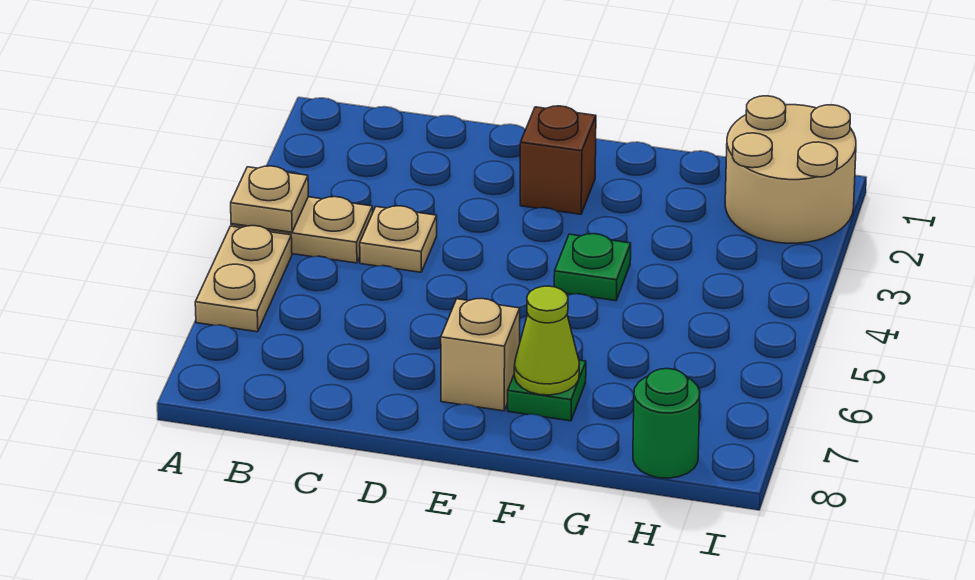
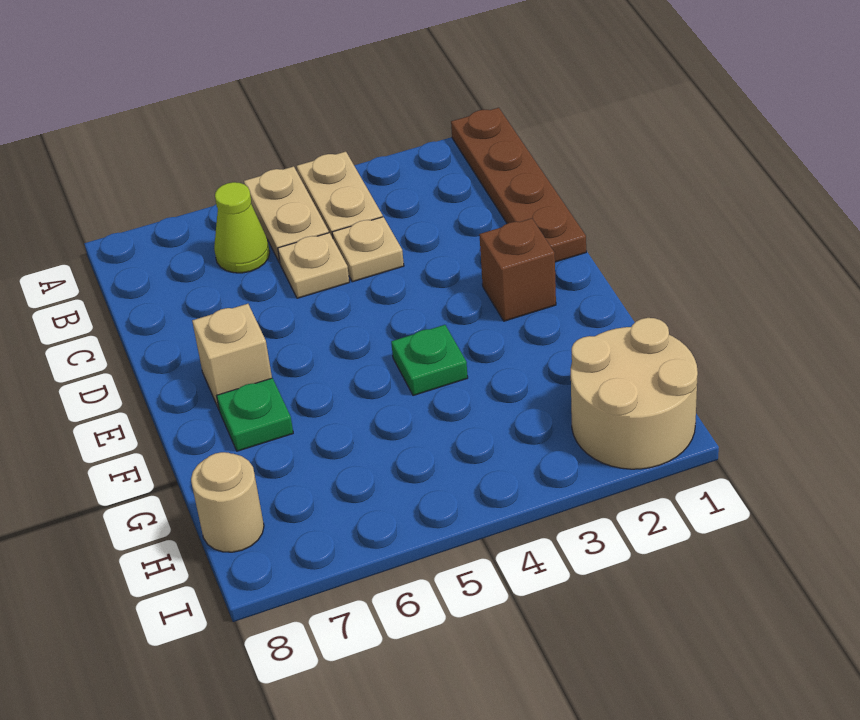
none -> brown plate A1:D1 level 1
tan plate A4 level 2 -> tan plate C5 level 1
tan plate A5:A6 level 1 -> tan plate A5:B5 level 1
lime cone F7 level 2 -> lime cone B6 level 1
green round brick H8 level 1 -> tan round brick H8 level 1

